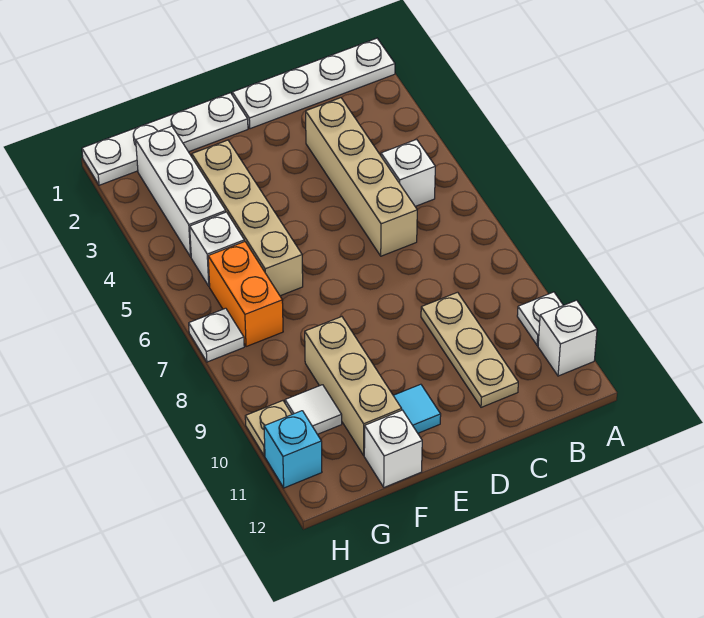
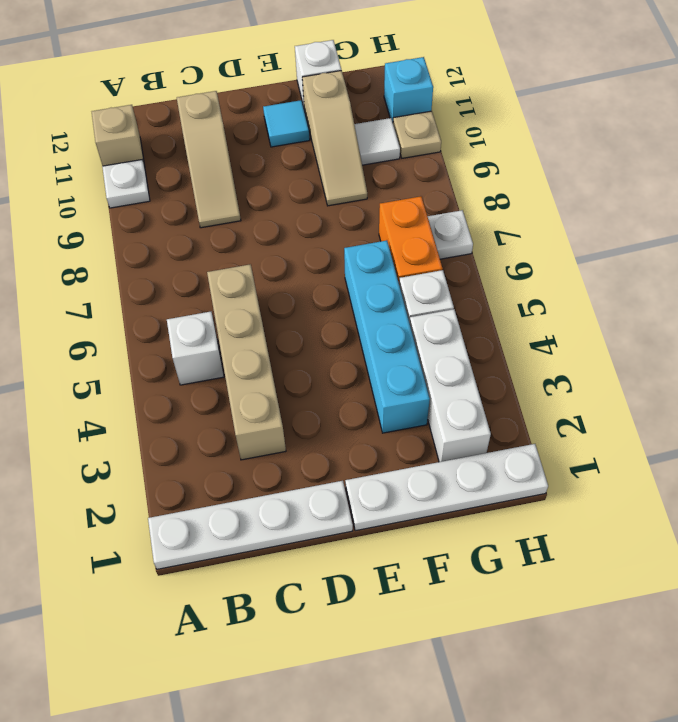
white brick A11 level 1 -> tan brick A11 level 1
tan plate C9:C11 level 1 -> tan slope C9:C11 level 1 top 11
tan brick F3:F6 level 1 -> cyan brick F3:F6 level 1
tan brick F9:F11 level 1 -> tan slope F9:F11 level 1 top 11

